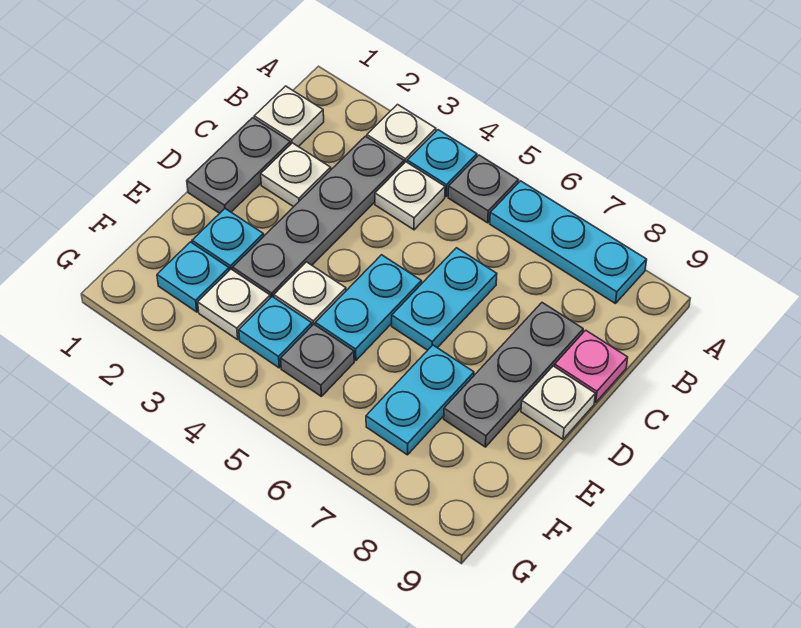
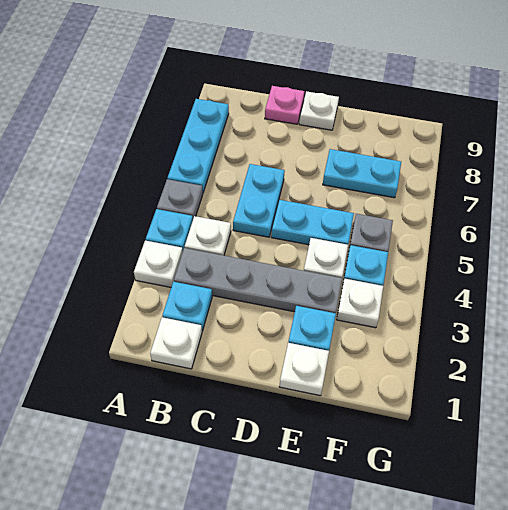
grey plate C1:D1 level 1 -> none
white plate C2 level 1 -> white plate E1 level 1
cyan plate C6:D6 level 1 -> cyan plate C5:C6 level 1
grey plate C8:E8 level 1 -> none
cyan plate F2 level 1 -> cyan plate B2 level 1

